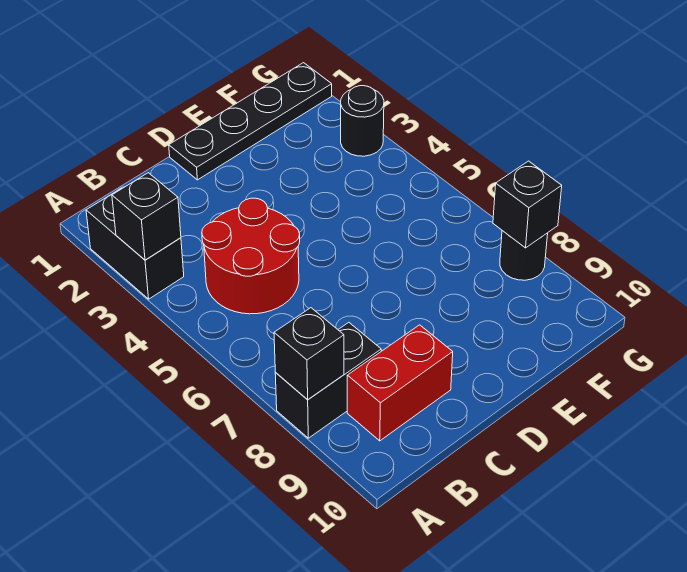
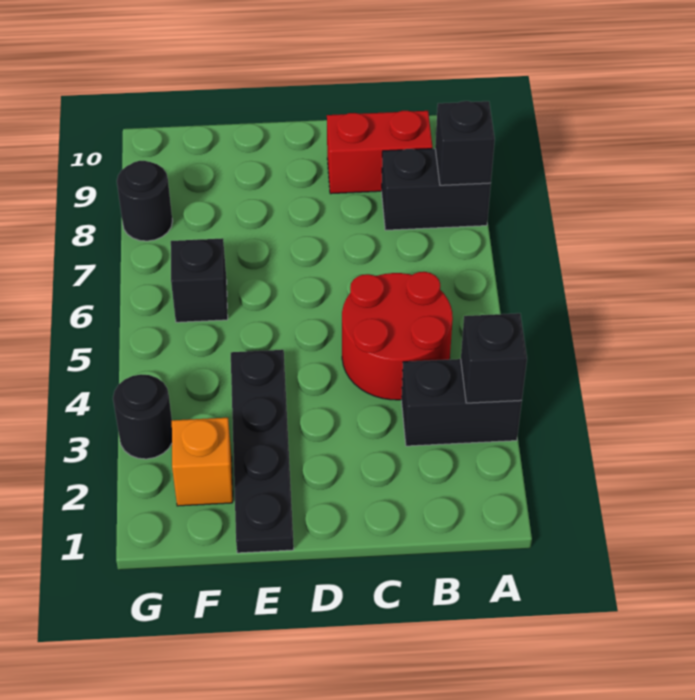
black brick A2:A3 level 1 -> black brick A3:B3 level 1
black plate D1:G1 level 1 -> black plate E1:E4 level 1
none -> orange brick F2 level 1
black brick G8 level 2 -> black brick F6 level 1

